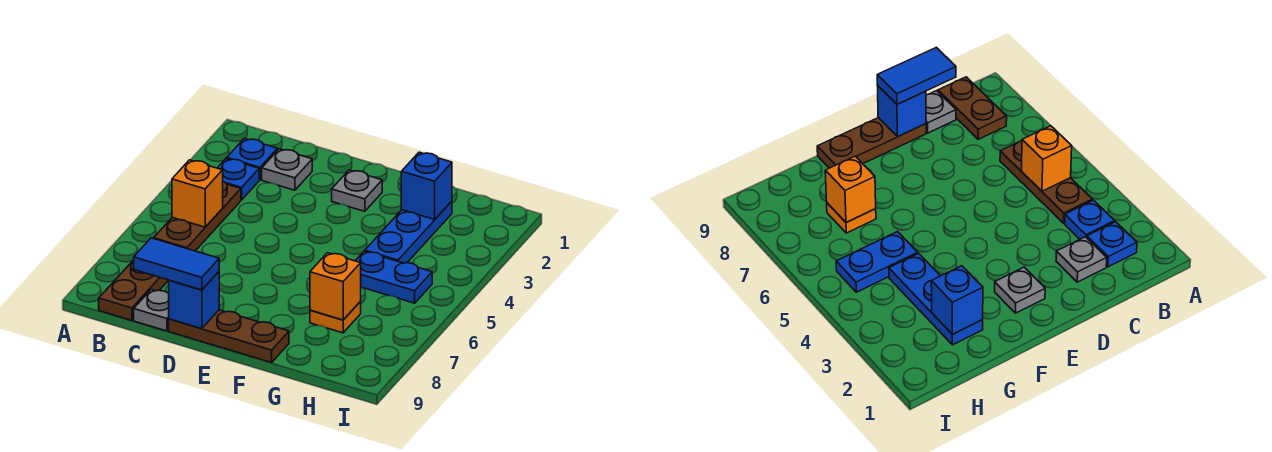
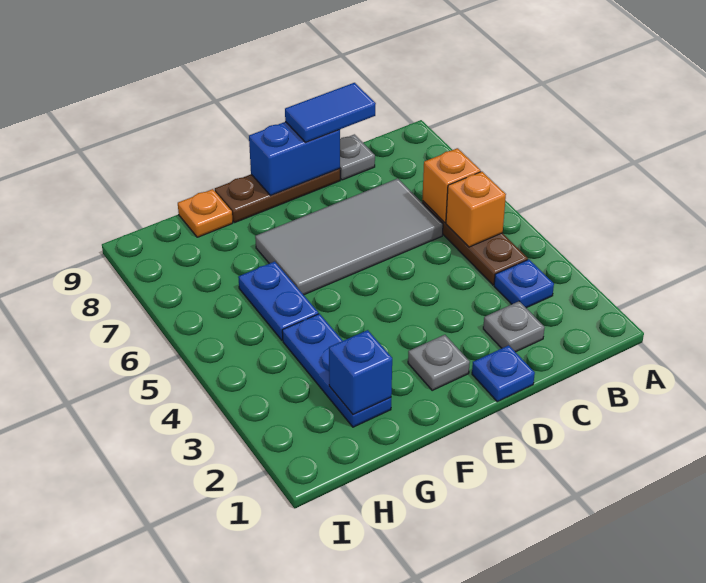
blue plate B2 level 1 -> blue plate D1 level 1
brown plate B8:B9 level 1 -> none
none -> grey tile C6:F7 level 1
blue brick D9 level 2 -> blue brick D9:E9 level 2
blue plate G5:H5 level 1 -> blue plate G5:G6 level 1
orange plate G7 level 1 -> orange plate G9 level 1
orange brick G7 level 2 -> orange brick B6 level 2

